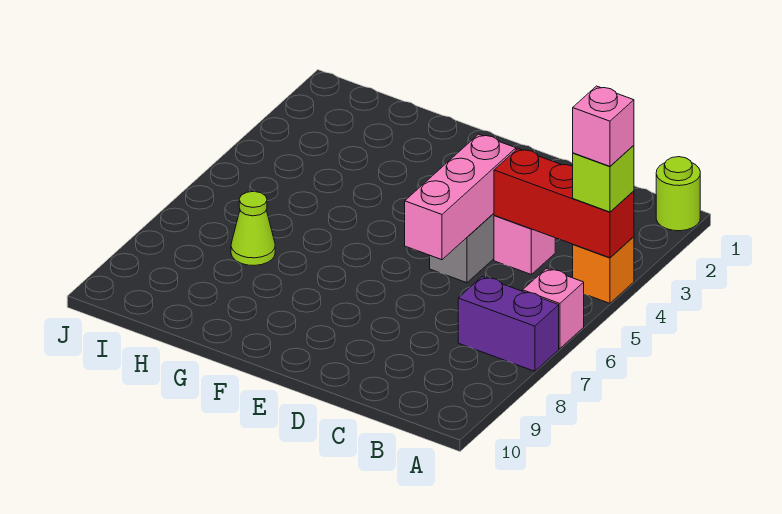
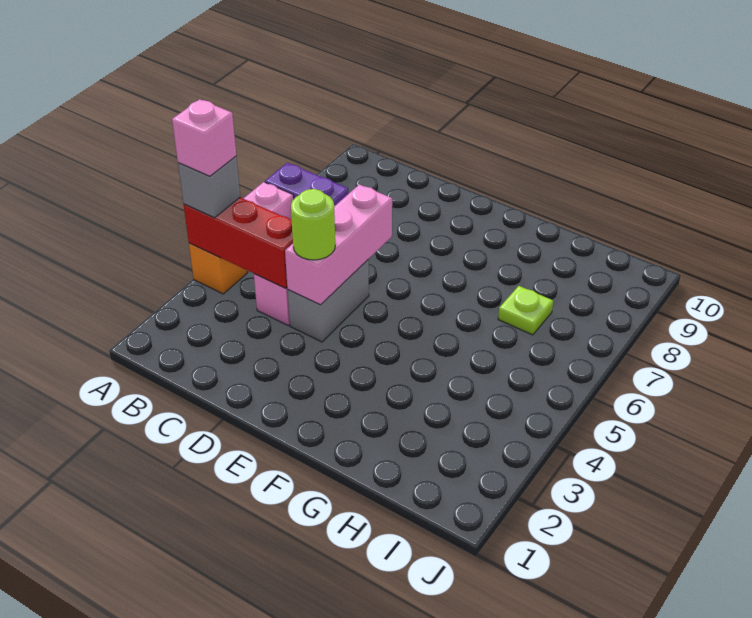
lime round brick A1 level 1 -> lime round brick D4 level 3
lime brick A4 level 3 -> grey brick A4 level 3
lime cone H7 level 1 -> lime plate H7 level 1

